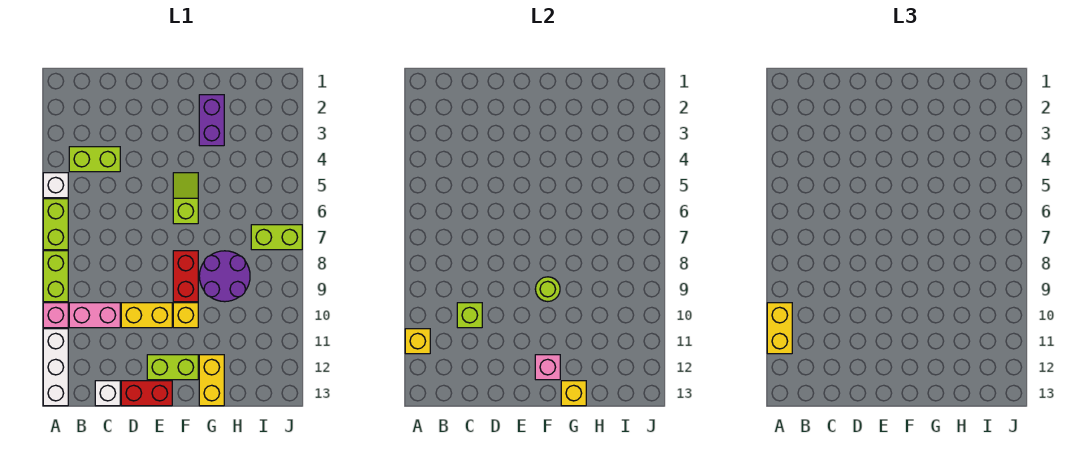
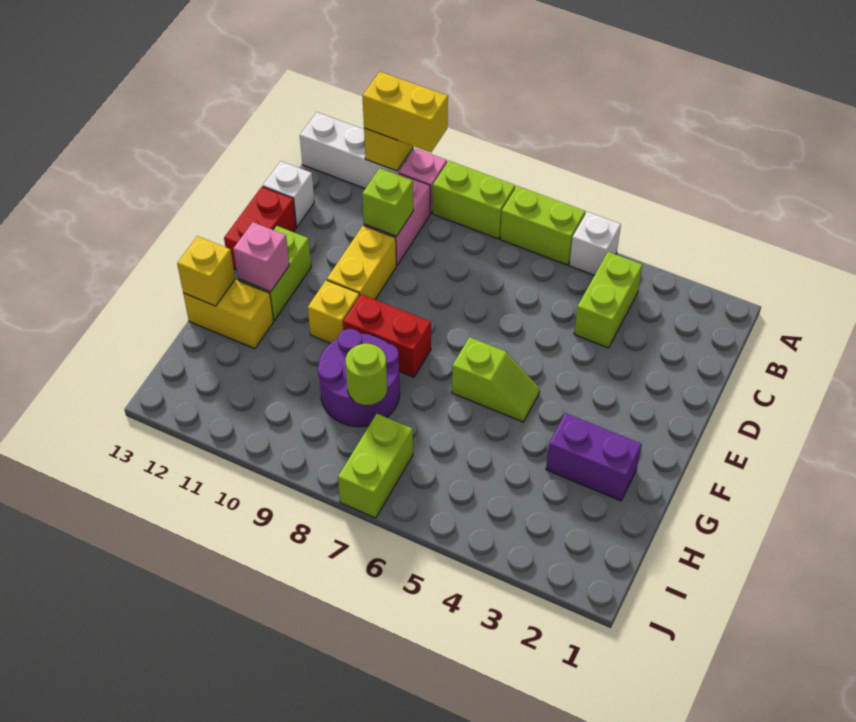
lime round brick F9 level 2 -> lime round brick H8 level 2

